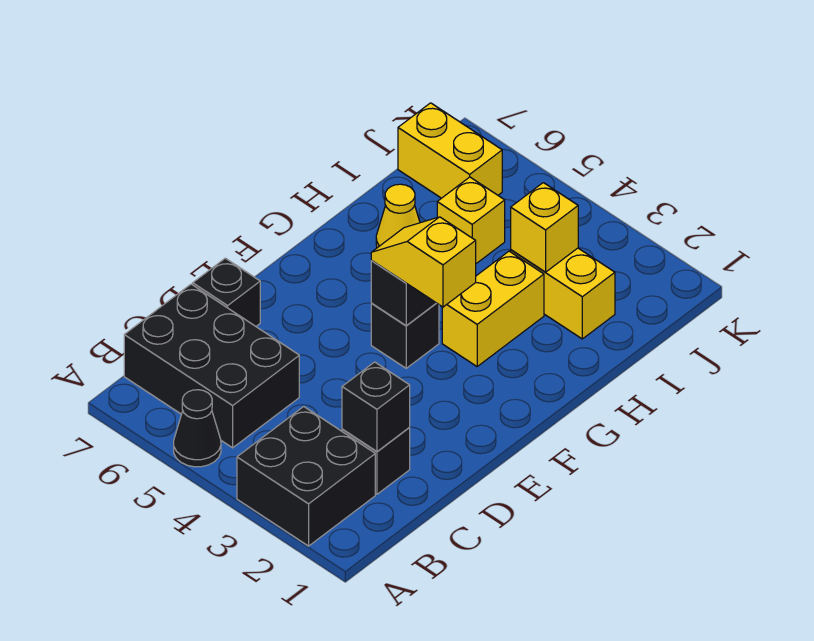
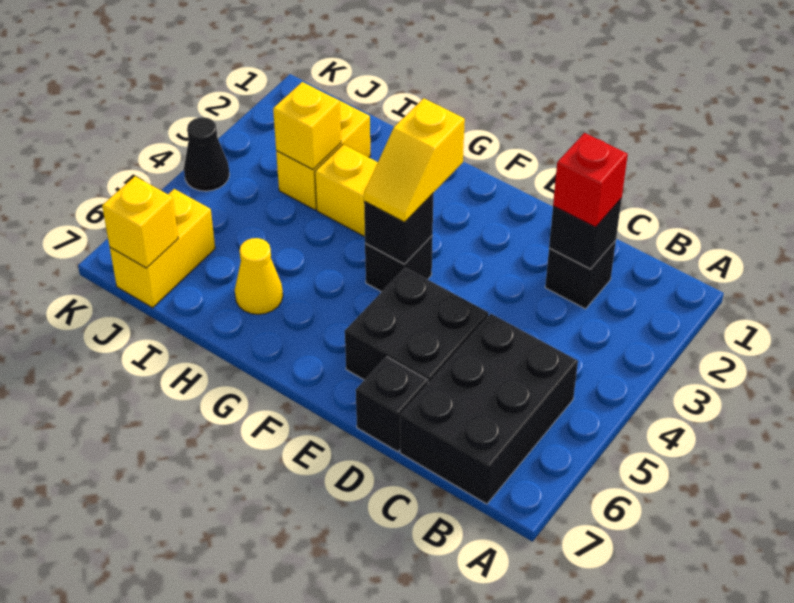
black brick A2:B3 level 1 -> black brick D5:E6 level 1
black cone A5 level 1 -> black cone K4 level 1
none -> red brick C2 level 3
yellow brick I5 level 1 -> yellow brick J7 level 2

